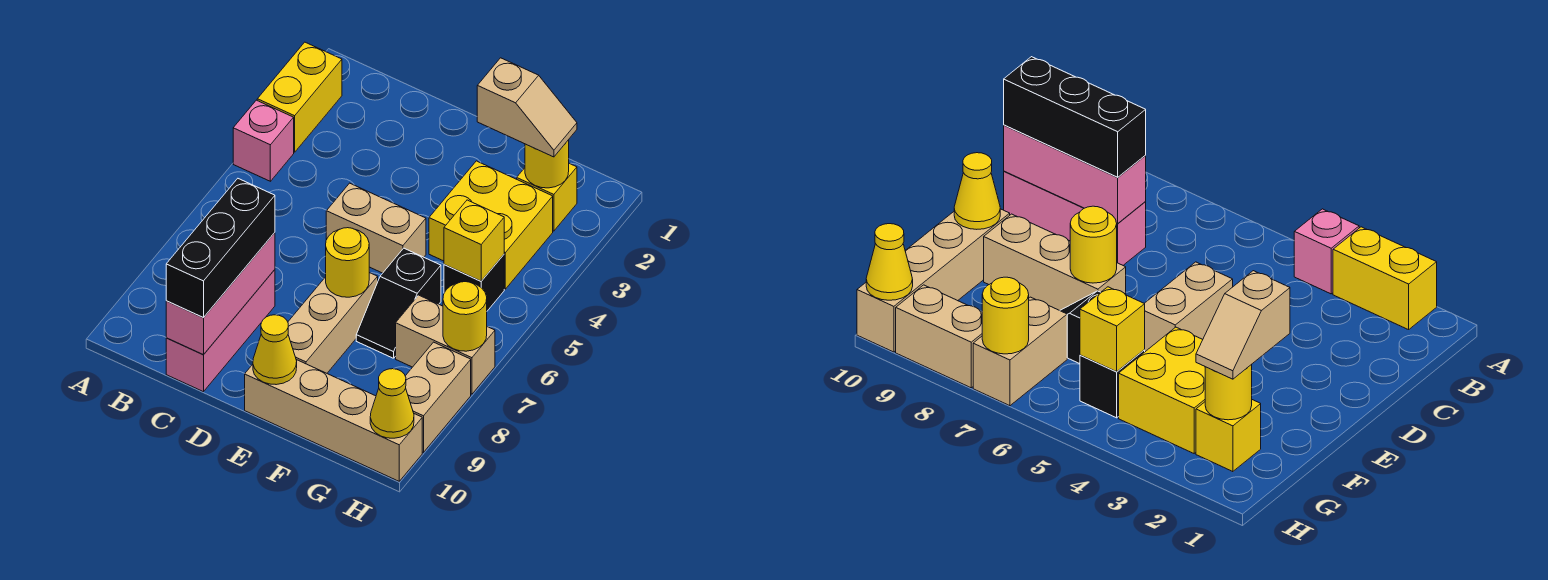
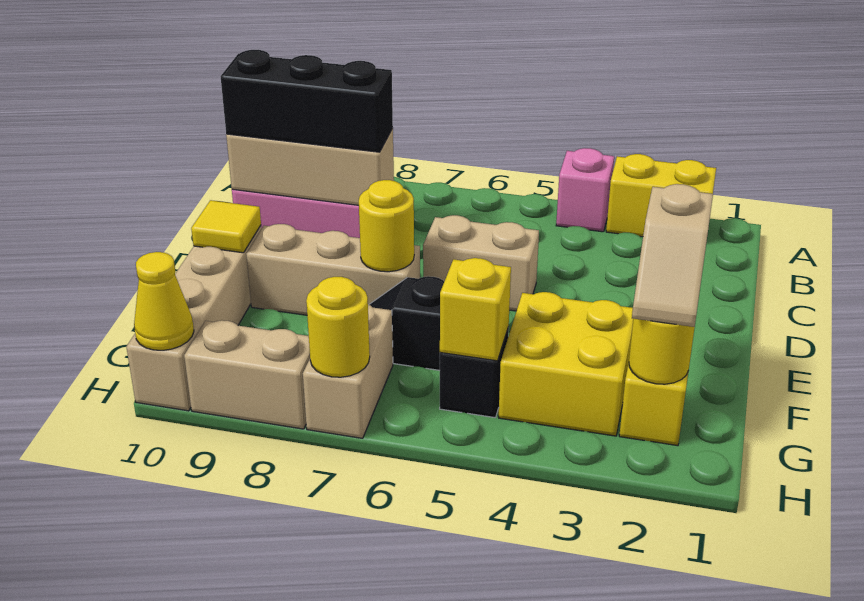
pink brick C8:C10 level 2 -> tan brick C8:C10 level 2
tan brick D5:E5 level 1 -> tan brick D5:D6 level 1
yellow cone E10 level 2 -> yellow tile E10 level 2

